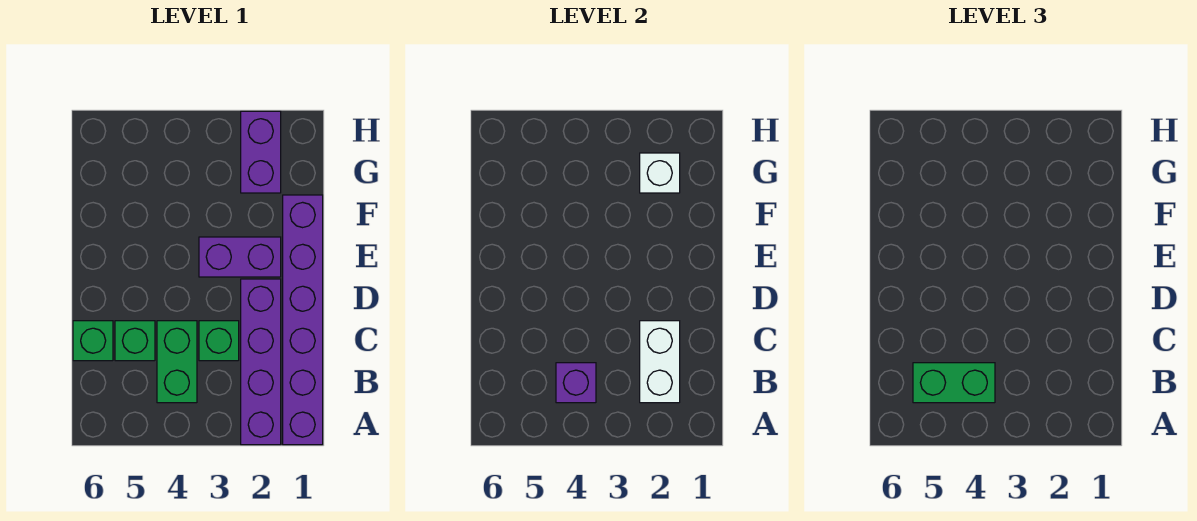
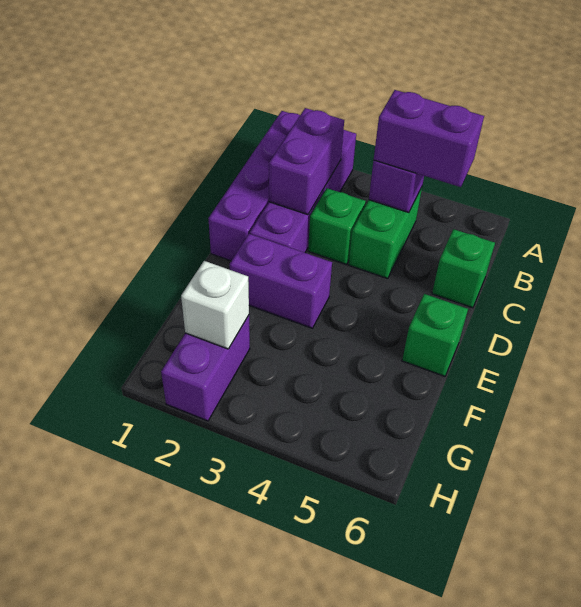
purple brick A1:F1 level 1 -> purple brick A1:D1 level 1
white brick B2:C2 level 2 -> purple brick B2:C2 level 2
green brick B4:B5 level 3 -> purple brick B4:B5 level 3
green brick C5 level 1 -> green brick E6 level 1

